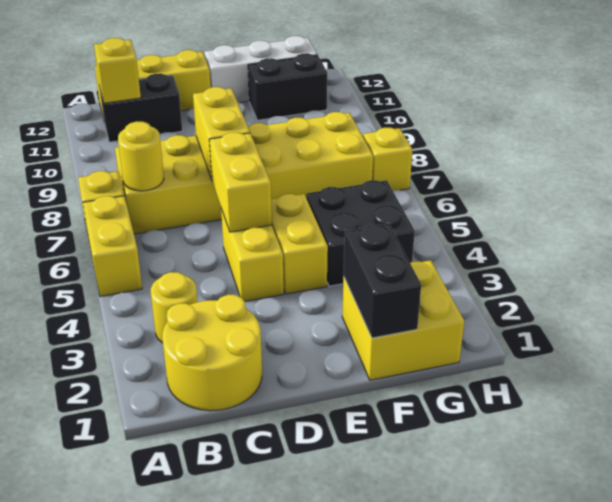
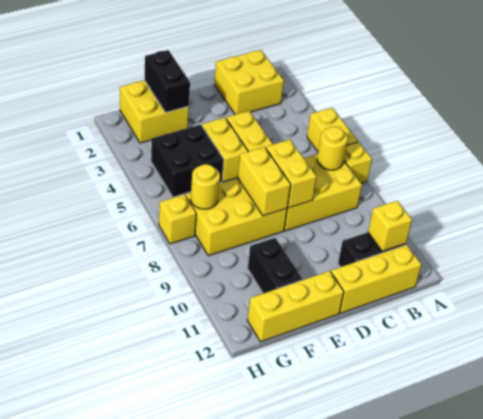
yellow round brick B1:C2 level 1 -> yellow brick B1:C2 level 1
yellow round brick B3 level 1 -> yellow round brick G7 level 2
yellow brick D5:D6 level 2 -> yellow brick E7:E8 level 2
white brick E12:G12 level 1 -> yellow brick E12:G12 level 1
black brick F11:G11 level 1 -> black brick F10:F11 level 1

